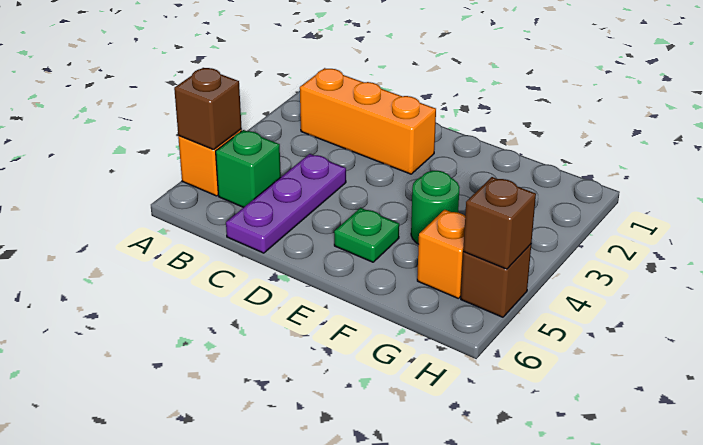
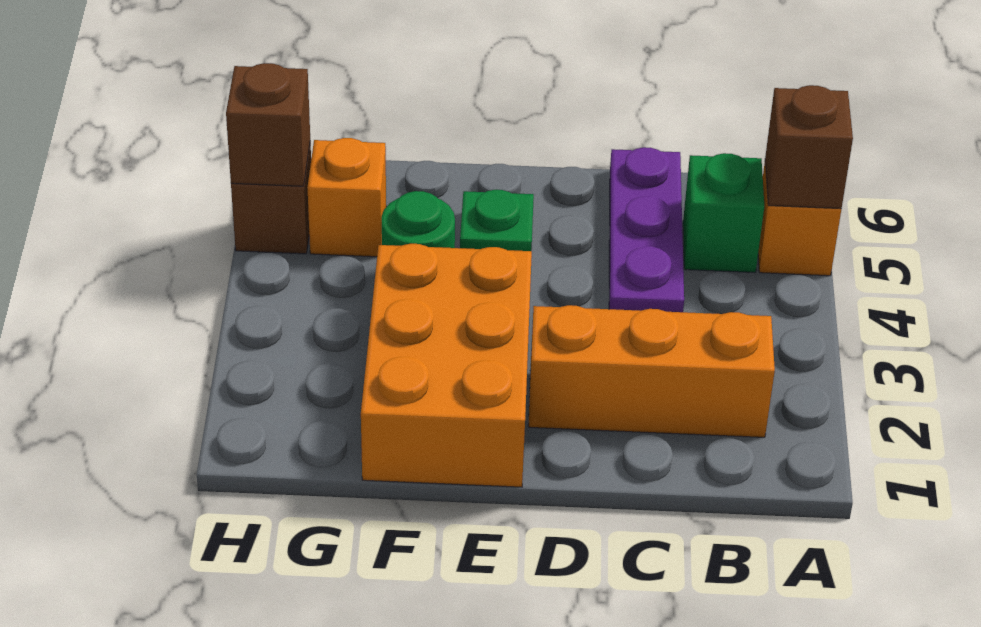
none -> orange brick E1:F3 level 1

